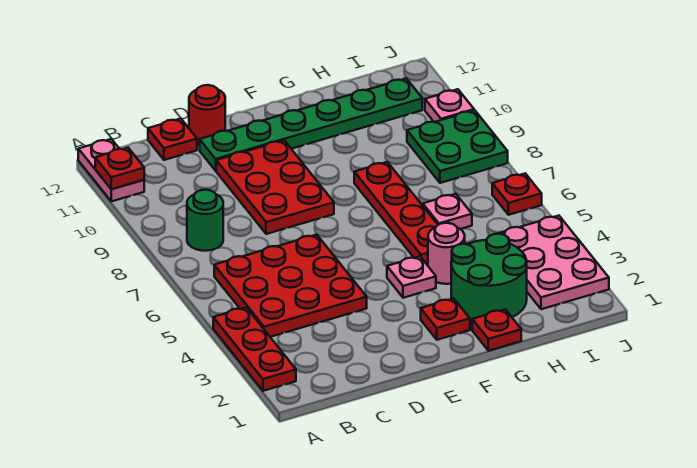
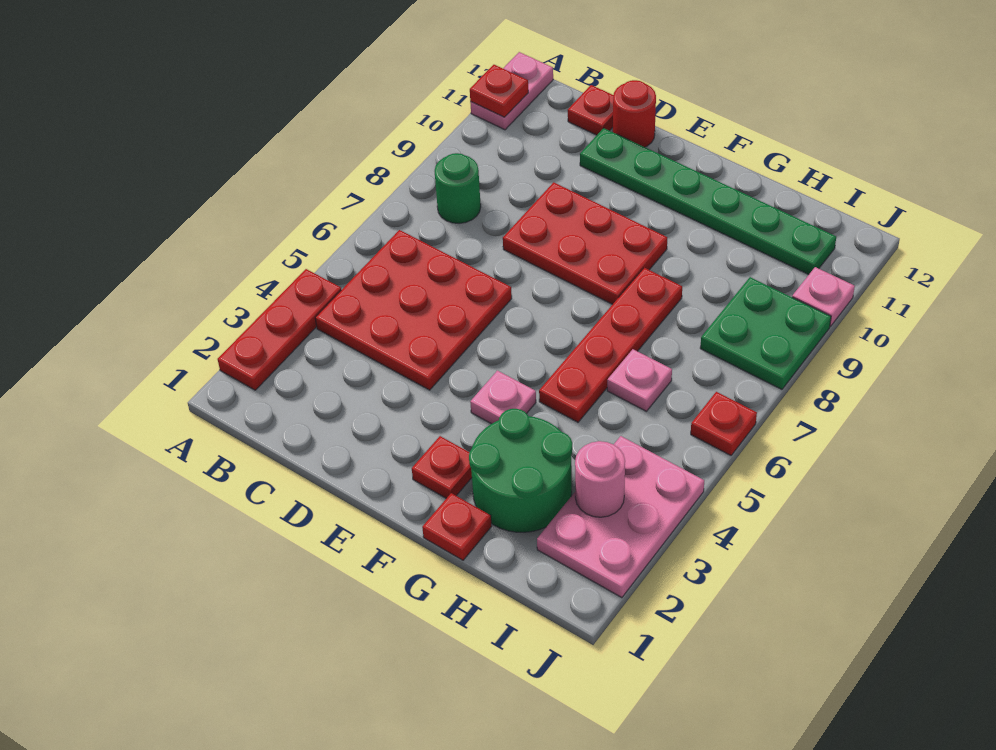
red plate D8:E10 level 1 -> red plate D8:F9 level 1
pink round brick G4 level 1 -> pink round brick I3 level 2

